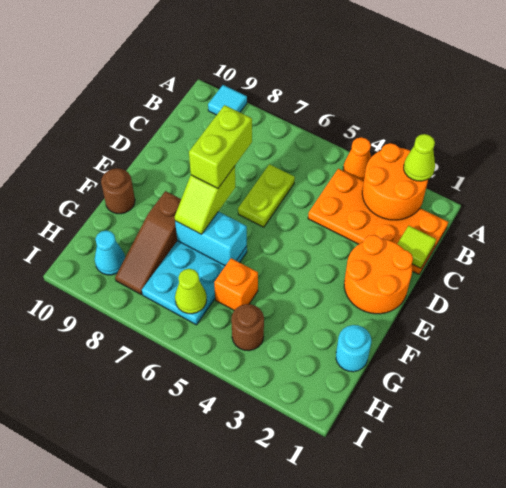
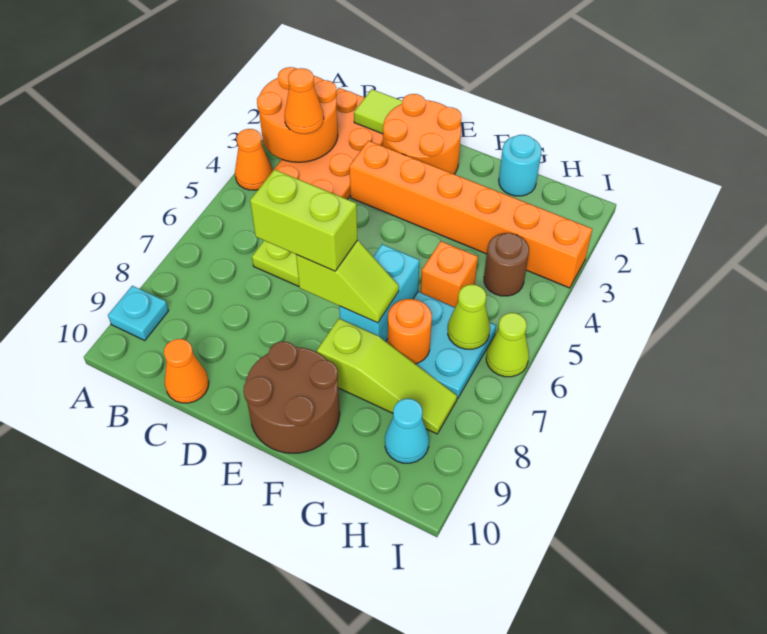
lime cone A2 level 3 -> lime cone I6 level 1
cyan tile A9 level 1 -> cyan plate A9 level 1
none -> orange cone B3 level 3
none -> orange cone C10 level 1
none -> orange brick D3:I3 level 1
brown slope F8:H8 level 1 top F -> lime slope F8:H8 level 1 top F
brown round brick F10 level 1 -> brown round brick E9:F10 level 1
none -> orange round brick G7 level 2

